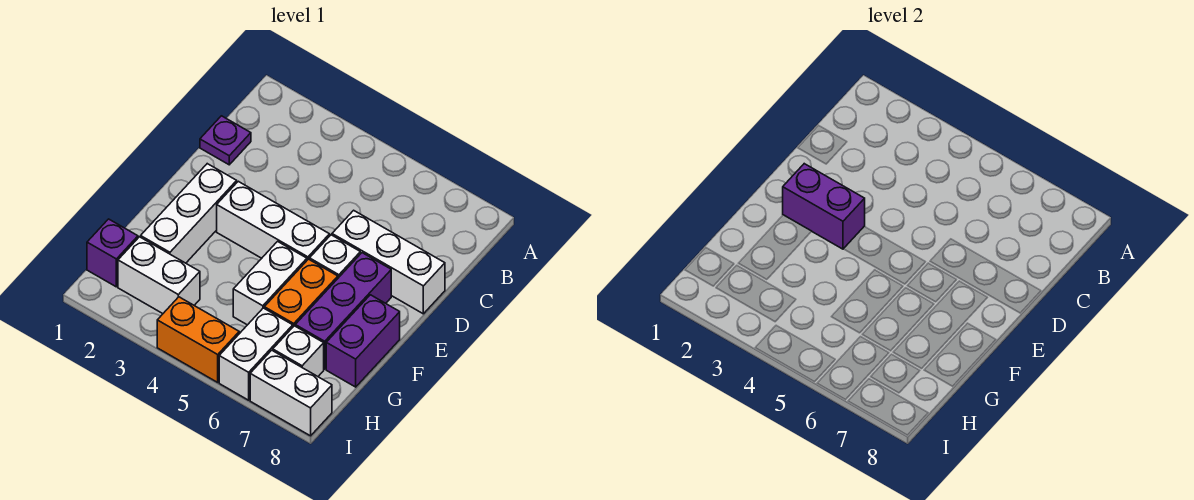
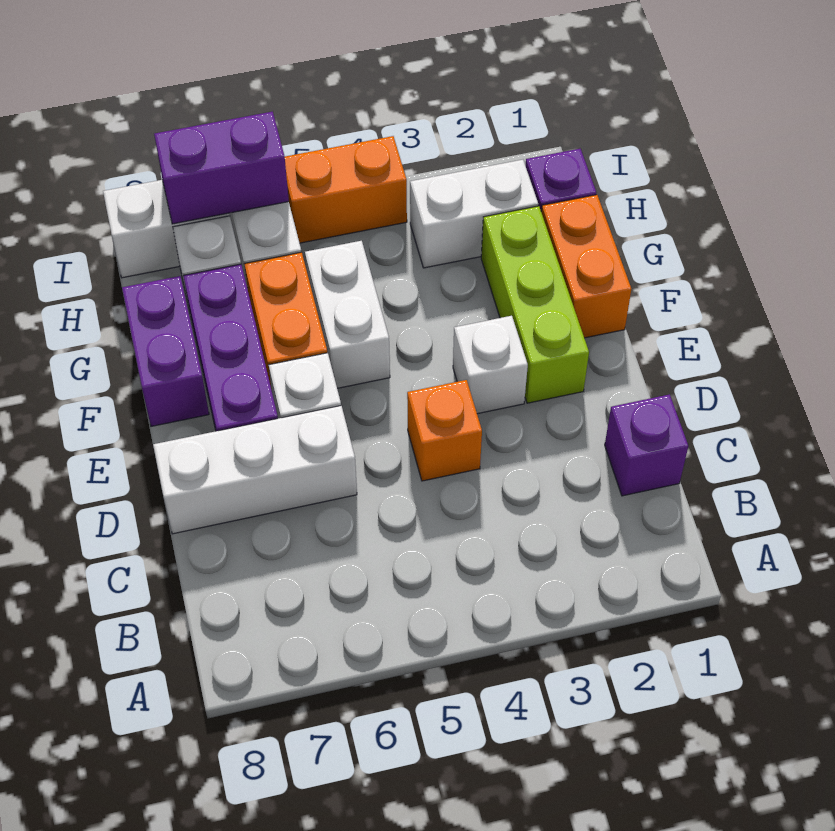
purple plate C1 level 1 -> purple brick C1 level 1
none -> orange brick D4 level 1
white brick E2:G2 level 1 -> lime brick E2:G2 level 1
purple brick E2:E3 level 2 -> purple brick I6:I7 level 2
white brick E3:E5 level 1 -> white brick E3 level 1
none -> orange brick F1:G1 level 1

